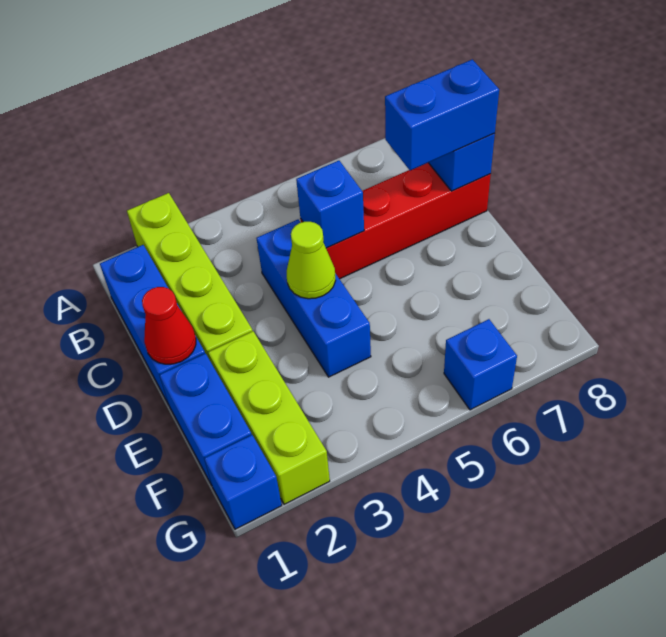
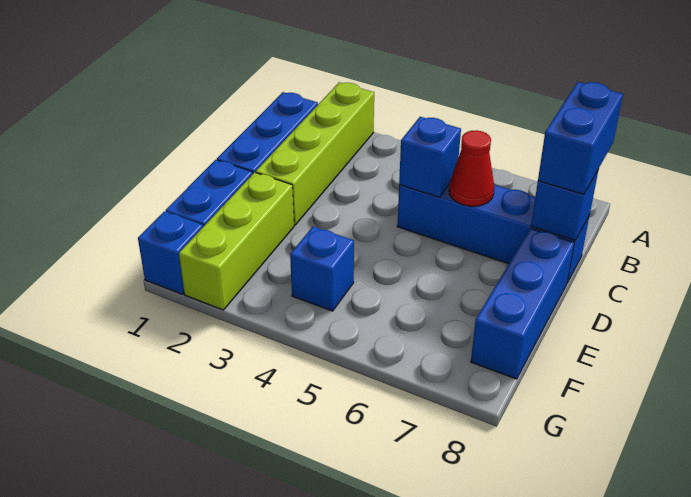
blue brick C4:E4 level 1 -> blue brick D8:F8 level 1
red brick C5:C8 level 1 -> blue brick C5:C8 level 1
blue brick C7:C8 level 3 -> blue brick B8:C8 level 3
red cone D1 level 2 -> red cone C6 level 2
lime cone D4 level 2 -> none
blue brick G6 level 1 -> blue brick F4 level 1

